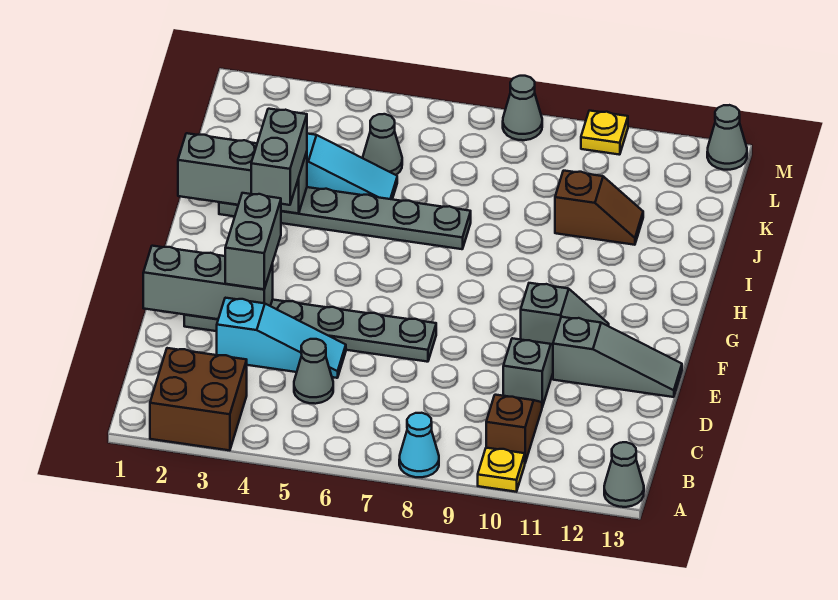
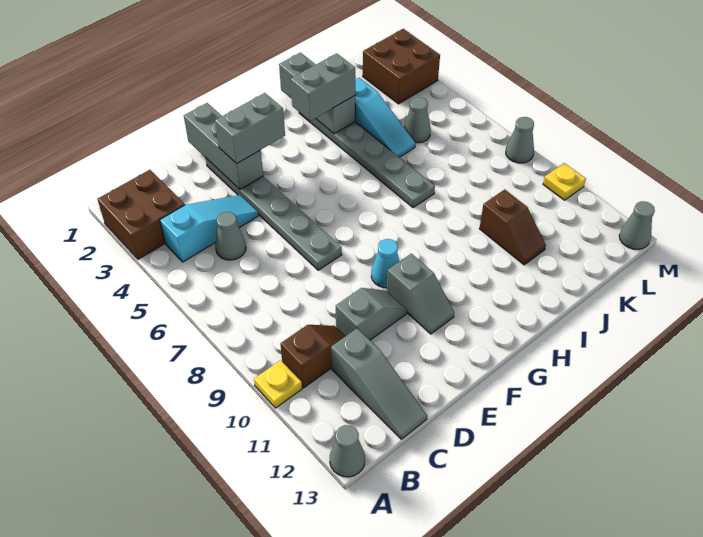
cyan cone A8 level 1 -> cyan cone F9 level 1
cyan slope D3:D5 level 1 top 3 -> cyan slope B4:D4 level 1 top B
grey slope E11:E13 level 1 top 11 -> grey slope C11:C13 level 1 top 11
none -> brown brick L2:M3 level 1

